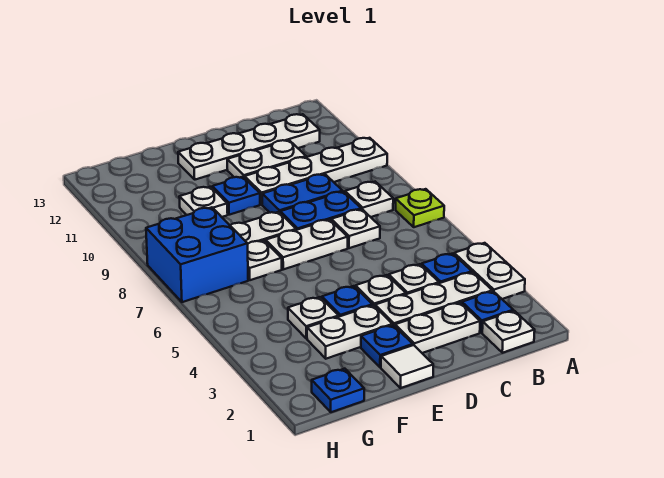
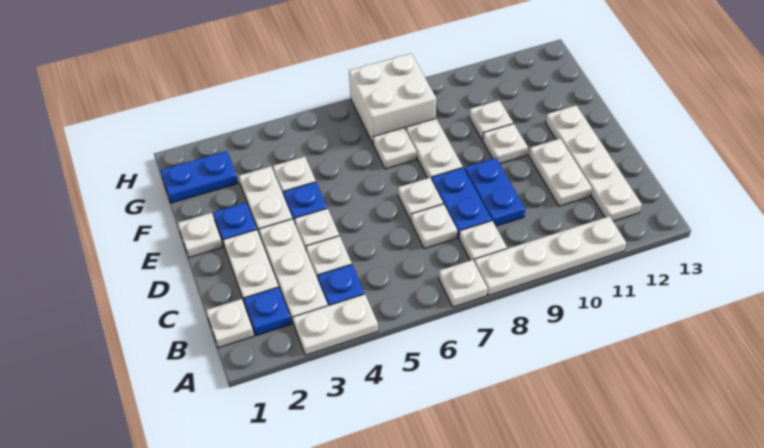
lime plate A7 level 1 -> white plate A7 level 1
white plate A10:D10 level 1 -> white plate A8:A11 level 1
white plate D7:E7 level 1 -> white plate D7 level 1
white tile E1 level 1 -> white plate E1 level 1
blue plate E10 level 1 -> white plate E10 level 1
blue plate G1 level 1 -> blue plate G1:G2 level 1
blue brick G7:H8 level 1 -> white brick G7:H8 level 1

